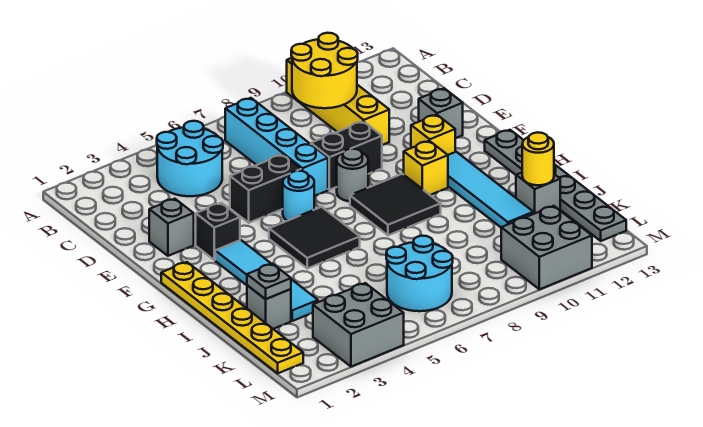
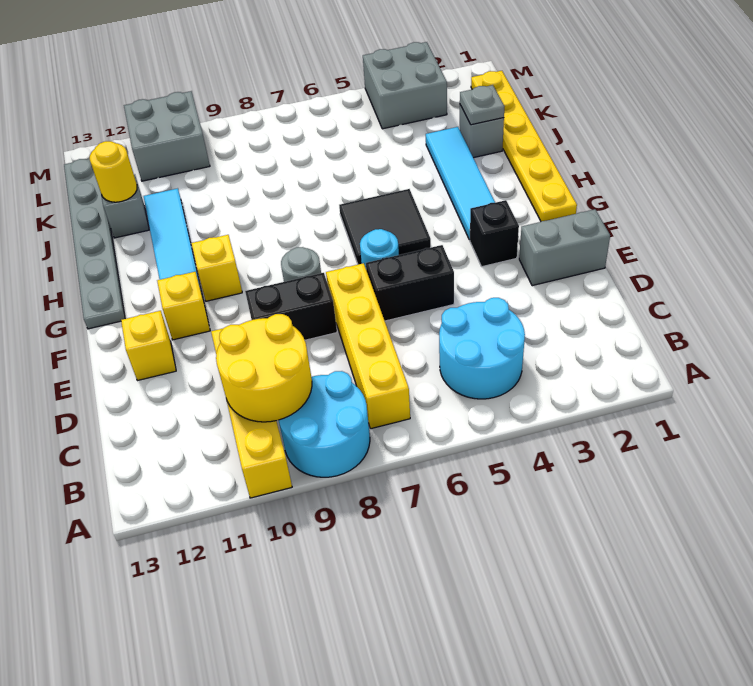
cyan brick B7:E7 level 1 -> yellow brick B7:E7 level 1
grey brick E2 level 1 -> grey brick E1:E2 level 1
grey brick E12 level 1 -> yellow brick E12 level 1
black tile G8:H9 level 1 -> none
cyan round brick K6:L7 level 1 -> cyan round brick A8:B9 level 1

